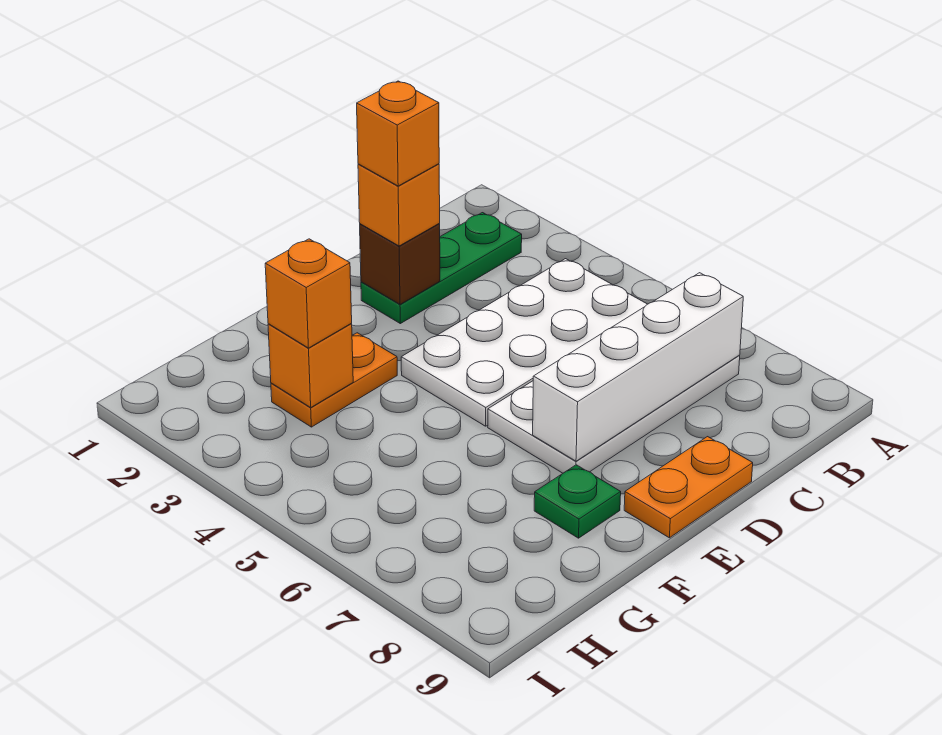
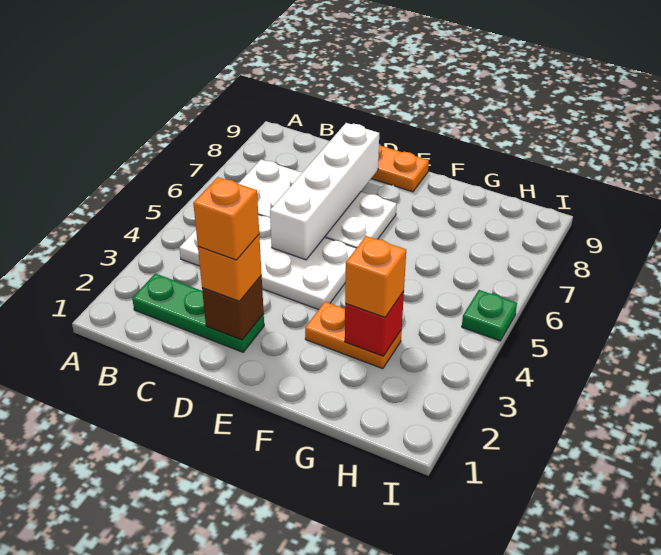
white brick B7:E7 level 2 -> white brick D5:D8 level 2
green plate F8 level 1 -> green plate I5 level 1
orange brick G3 level 2 -> red brick G3 level 2

